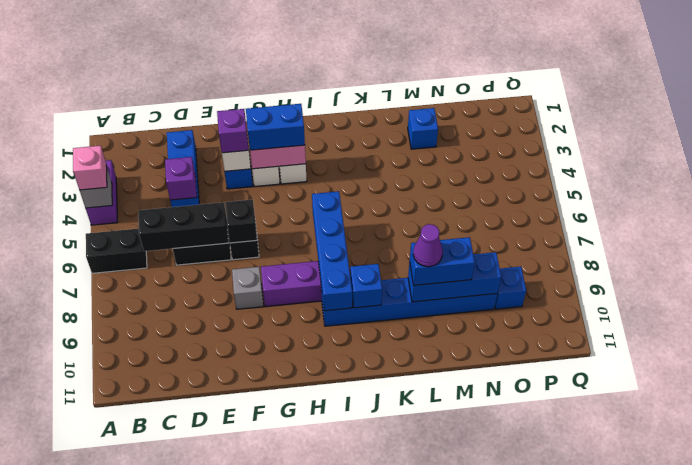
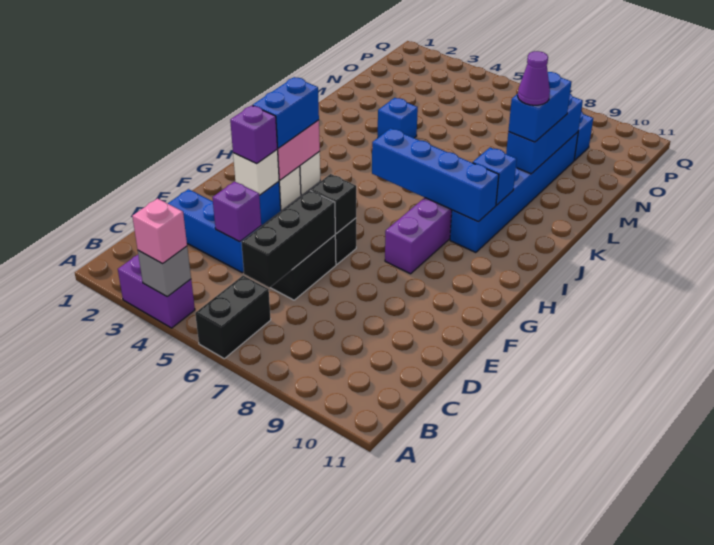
grey brick F8 level 1 -> none
blue brick M2 level 1 -> blue brick L4 level 1

